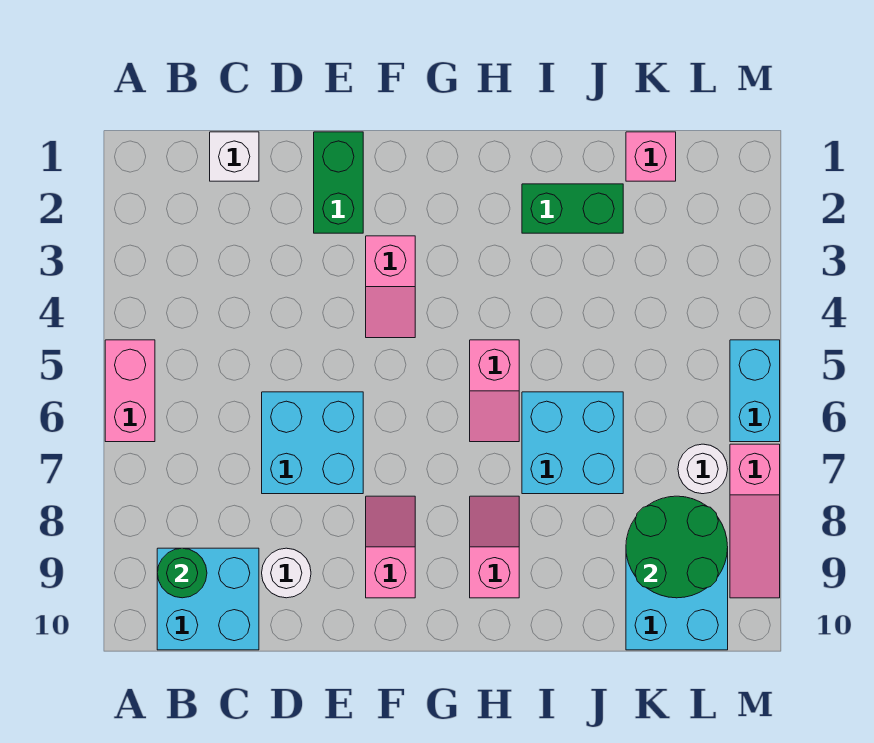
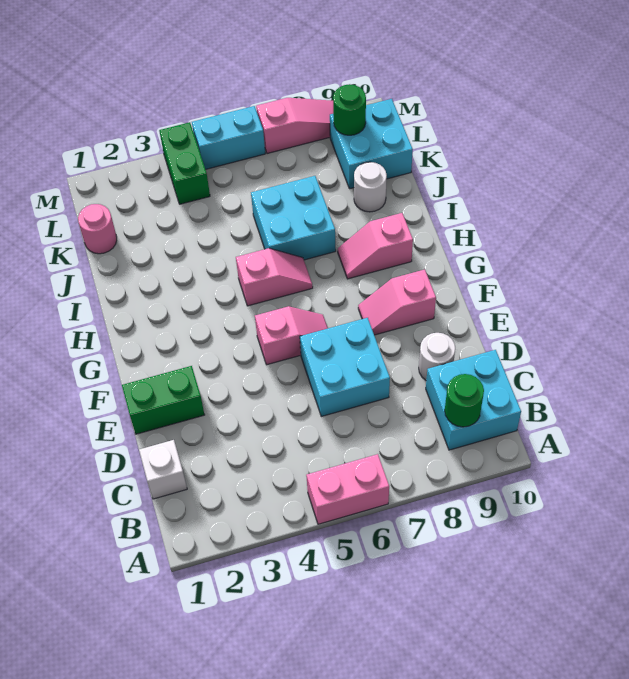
pink slope F3:F4 level 1 top 3 -> pink slope F5:F6 level 1 top 5
green brick I2:J2 level 1 -> green brick L4:M4 level 1
pink brick K1 level 1 -> pink round brick K1 level 1
green round brick K8:L9 level 2 -> green round brick L9 level 2
white round brick L7 level 1 -> white round brick J9 level 1

